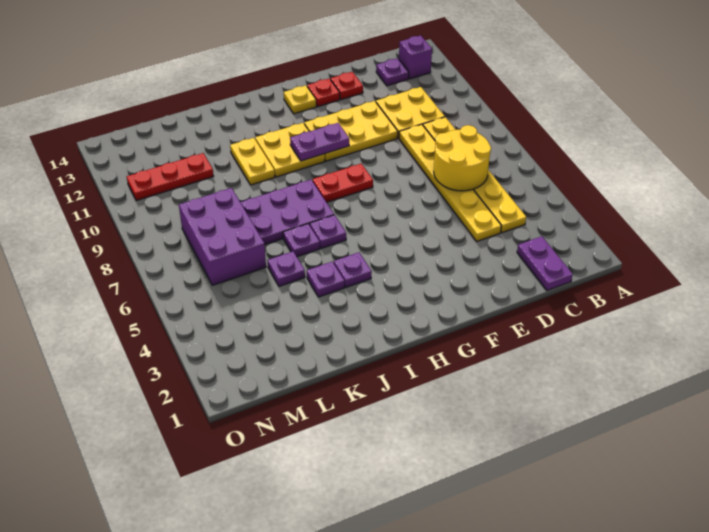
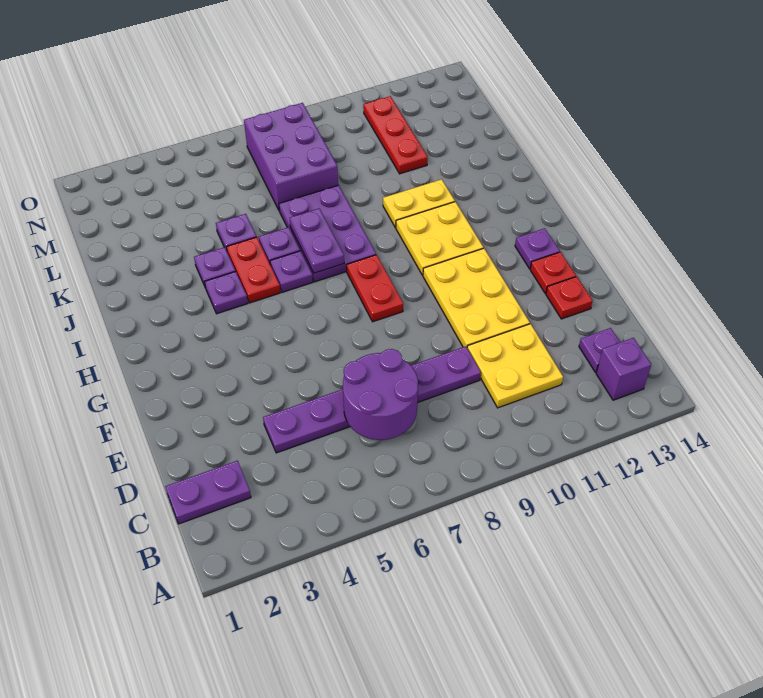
yellow plate C4:C9 level 1 -> none
yellow round brick C6:D7 level 2 -> purple round brick C6:D7 level 2
yellow plate D4:D9 level 1 -> purple plate D4:D9 level 1
purple plate G10:H10 level 2 -> purple plate I7:J7 level 2
yellow plate G13 level 1 -> purple plate G13 level 1
none -> red plate I5:J5 level 1
purple brick L6:M8 level 1 -> purple brick L7:N8 level 1

